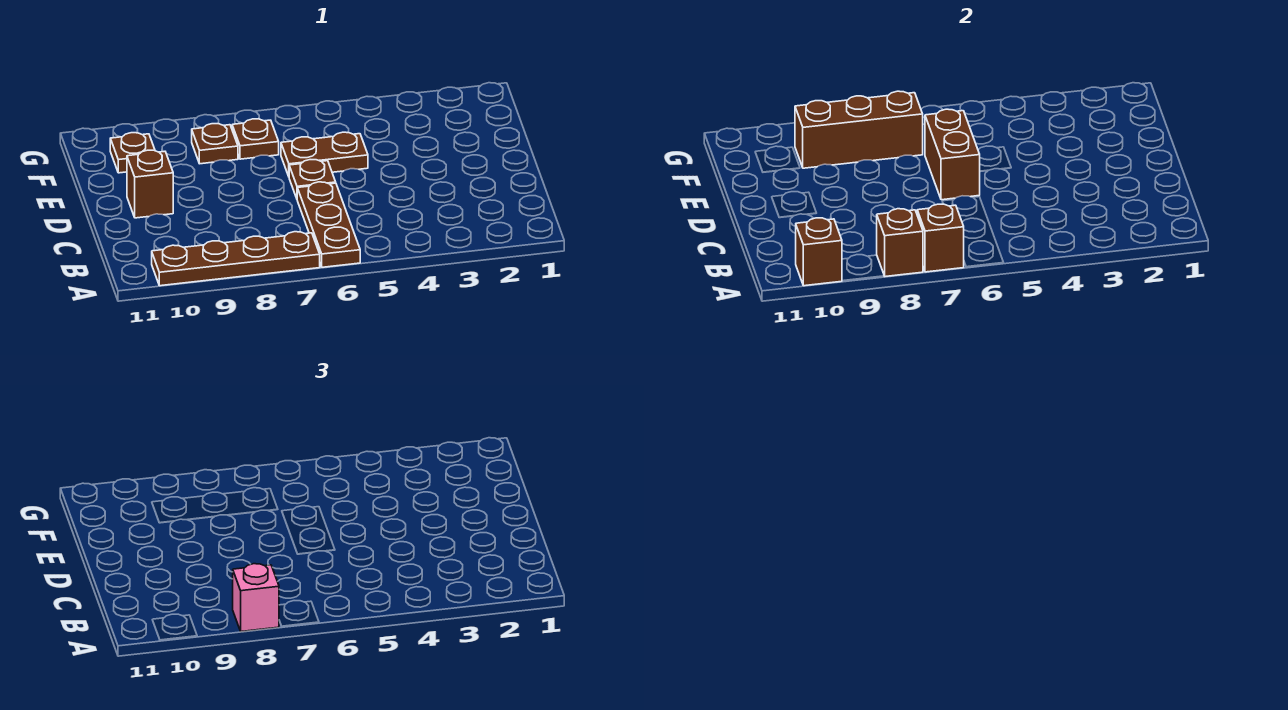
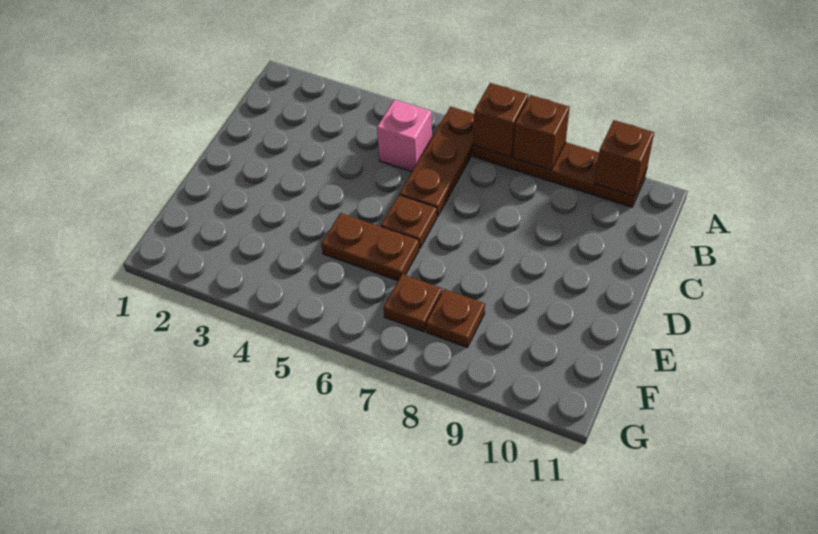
pink brick A8 level 3 -> pink brick B5 level 1
brown brick D6:E6 level 2 -> none
brown brick D10 level 1 -> none
brown brick F7:F9 level 2 -> none
brown plate F10 level 1 -> none

